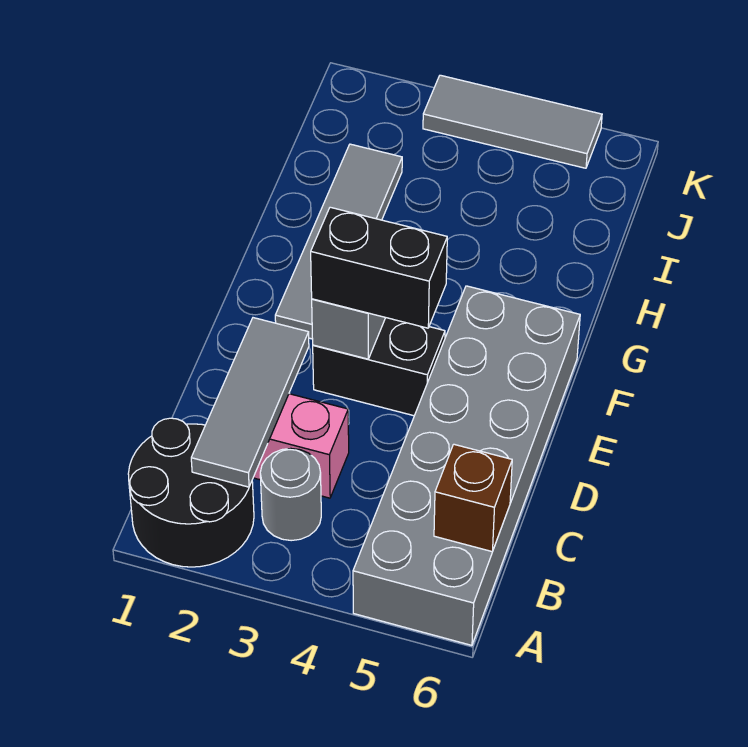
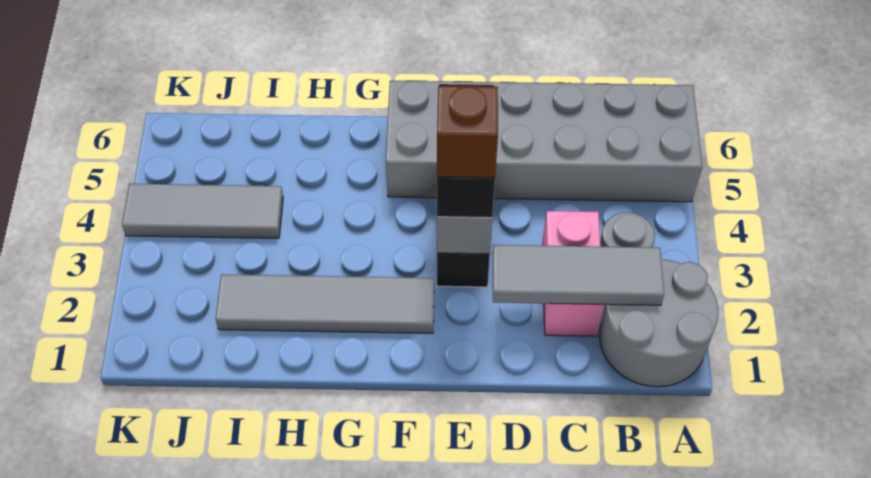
black round brick A1:B2 level 1 -> grey round brick A1:B2 level 1
brown brick B6 level 2 -> brown brick E3 level 4
grey tile K3:K5 level 1 -> grey tile I4:K4 level 1

